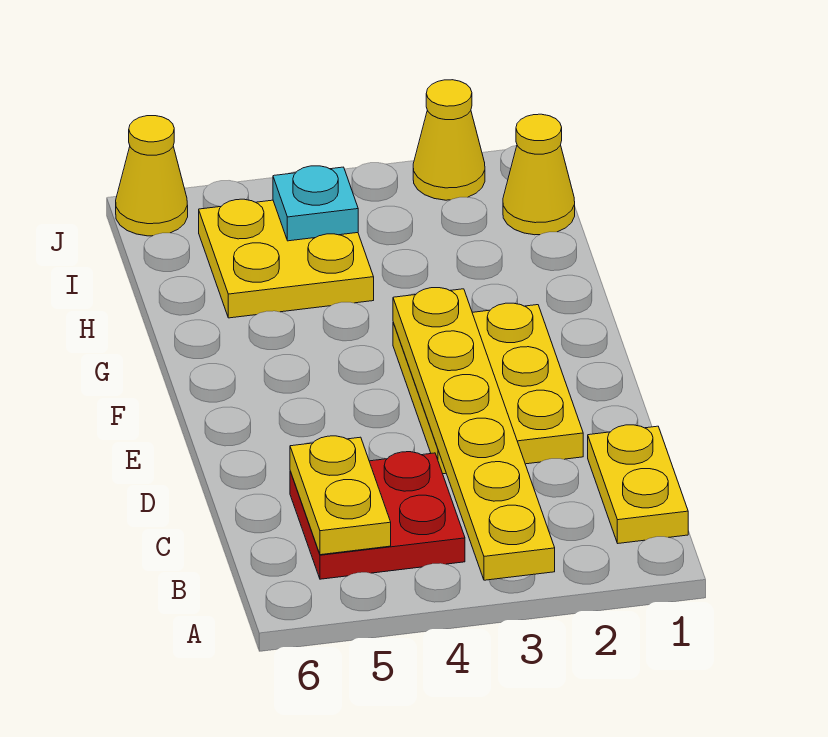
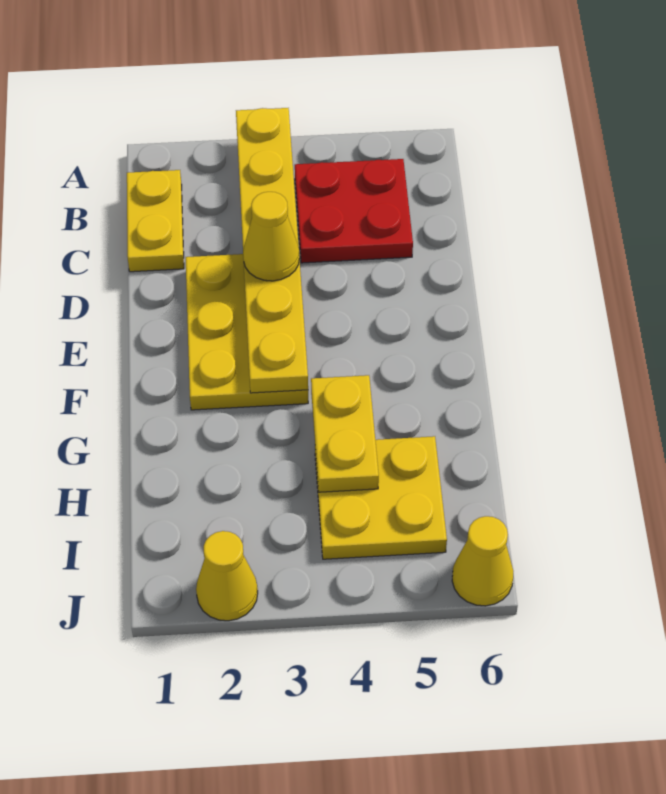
yellow plate B5:C5 level 2 -> yellow plate G4:H4 level 2
yellow cone I1 level 1 -> yellow cone D3 level 3
cyan plate I4 level 2 -> none

